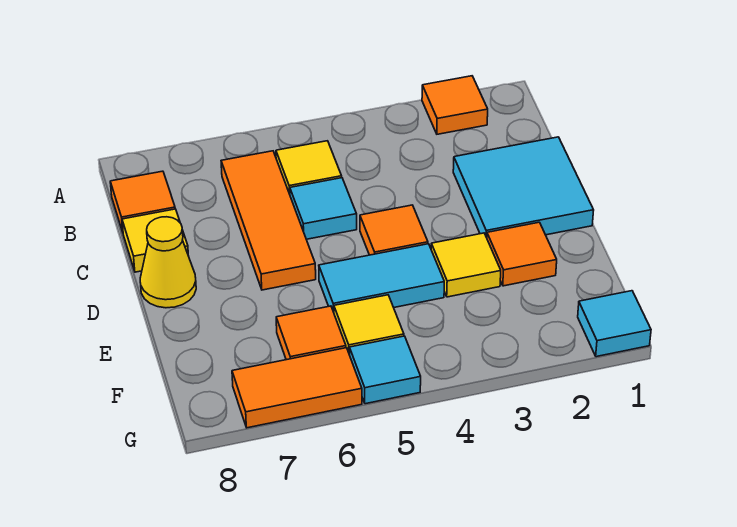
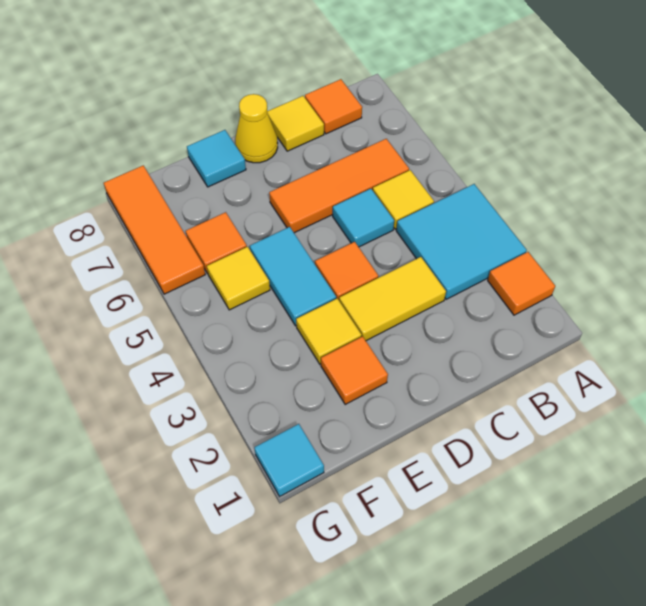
cyan tile C1:D2 level 1 -> cyan tile A3:B4 level 1
none -> yellow tile C3:D3 level 1
cyan tile G5 level 1 -> cyan tile E8 level 1
orange tile G6:G7 level 1 -> orange tile G6:G8 level 1

